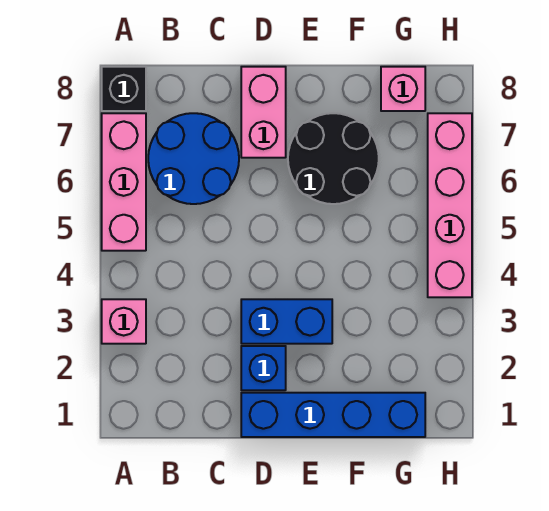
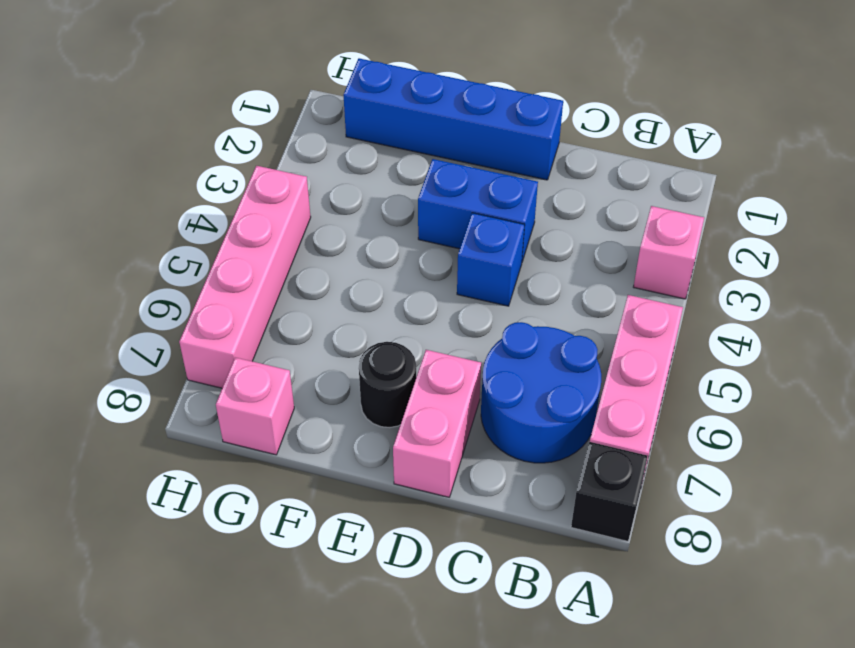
blue brick D2 level 1 -> blue brick D4 level 1
black round brick E6:F7 level 1 -> black round brick E7 level 1

